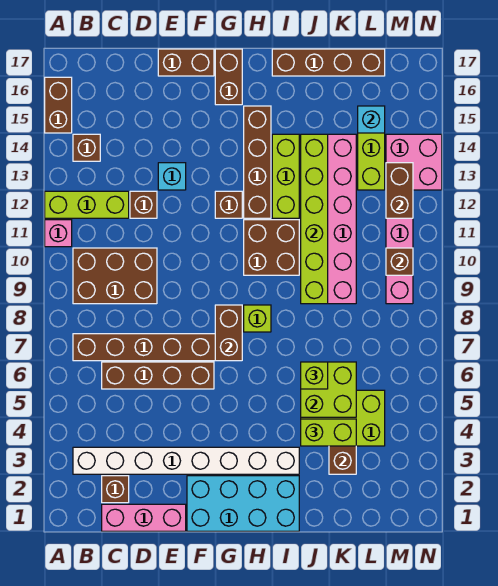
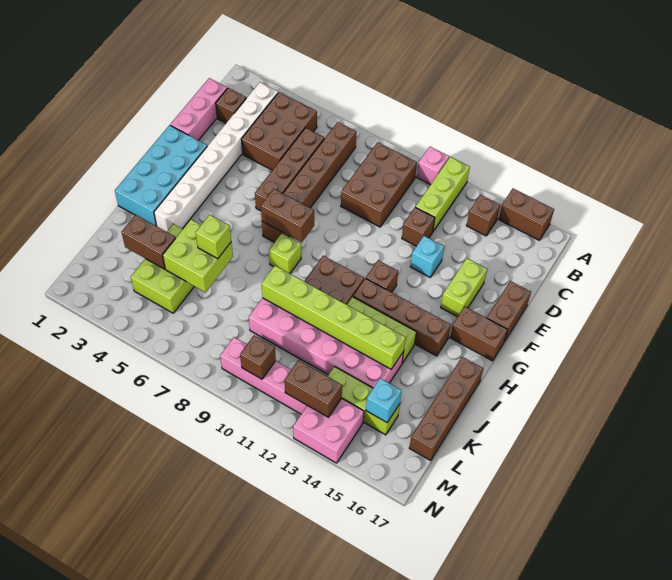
none -> brown brick B4:D5 level 1
lime brick J4:K4 level 3 -> lime brick E15:F15 level 1

